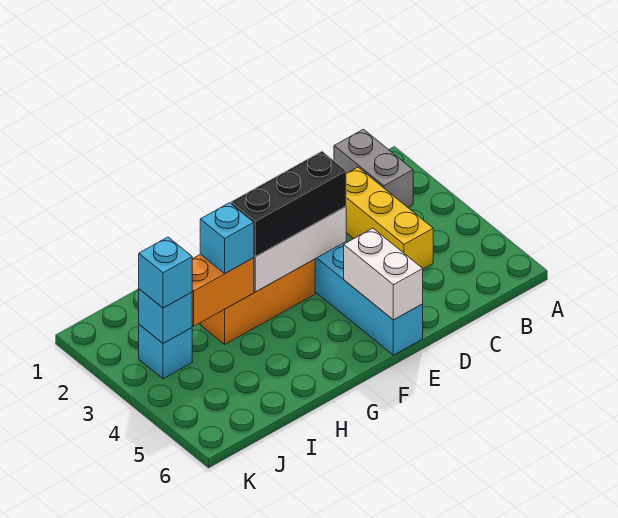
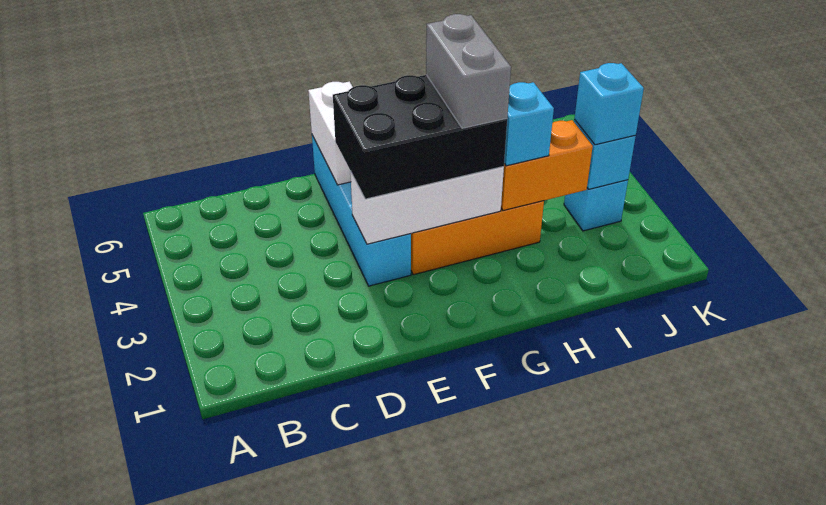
grey brick B1:B2 level 1 -> grey brick G3:G4 level 4
yellow brick C2:C4 level 1 -> none
black brick E3:G3 level 3 -> black brick E3:G4 level 3

